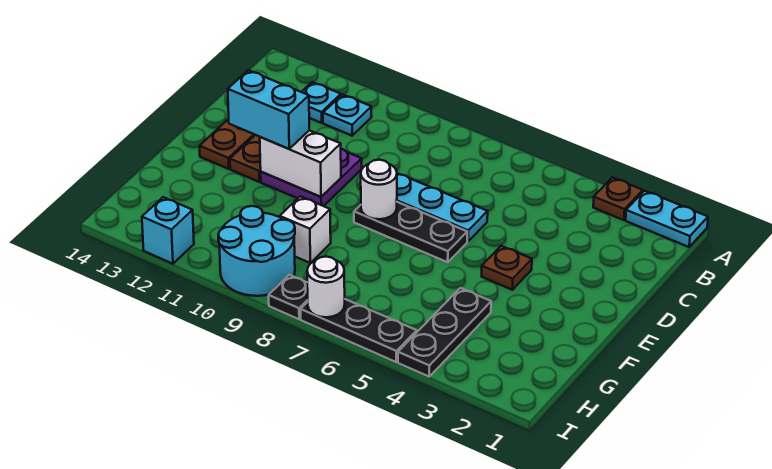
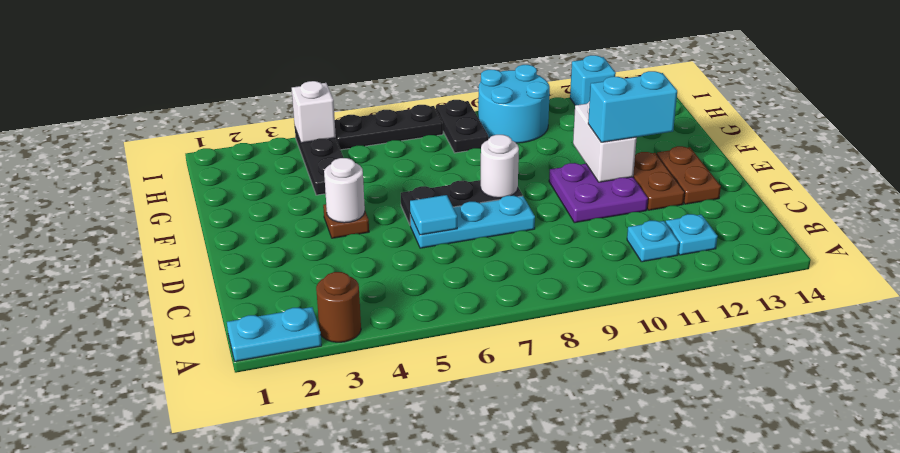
brown plate A3 level 1 -> brown round brick A3 level 1
none -> cyan tile D6 level 2
white brick E10:E11 level 2 -> white brick E11:F11 level 2
white brick G9 level 1 -> white brick I4 level 2
white round brick I7 level 2 -> white round brick E4 level 2
black plate I8 level 1 -> black plate H8:I8 level 1

